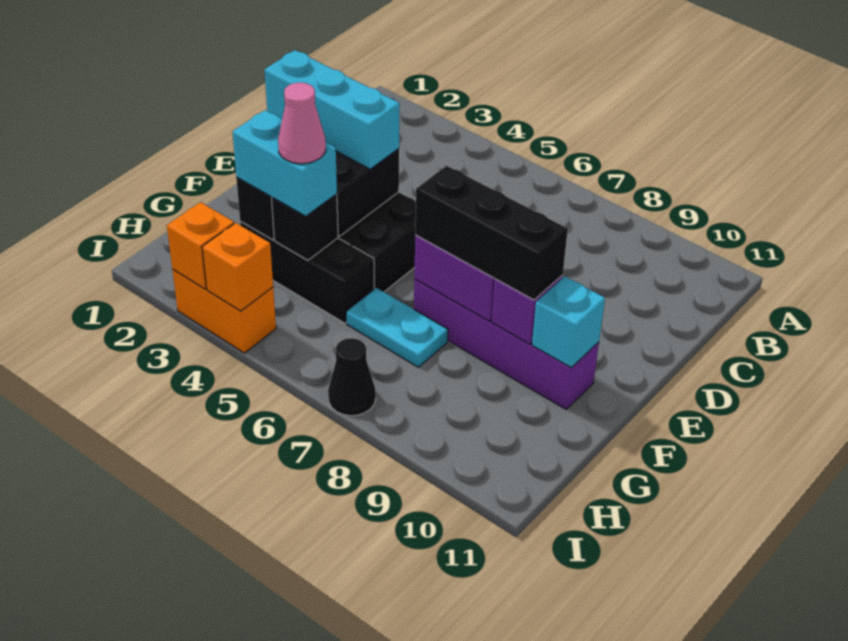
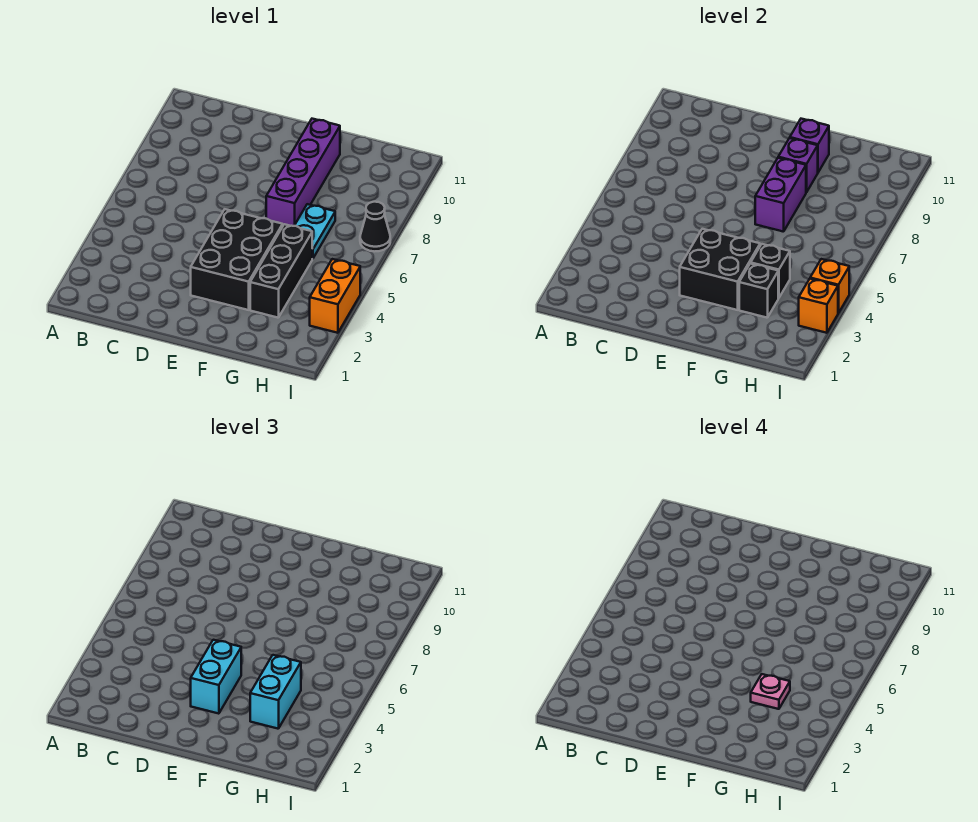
cyan brick E2:E4 level 3 -> cyan brick E3:E4 level 3
black brick F7:F9 level 3 -> none
cyan brick F10 level 2 -> purple brick F10 level 2
pink cone G4 level 4 -> pink plate G4 level 4

